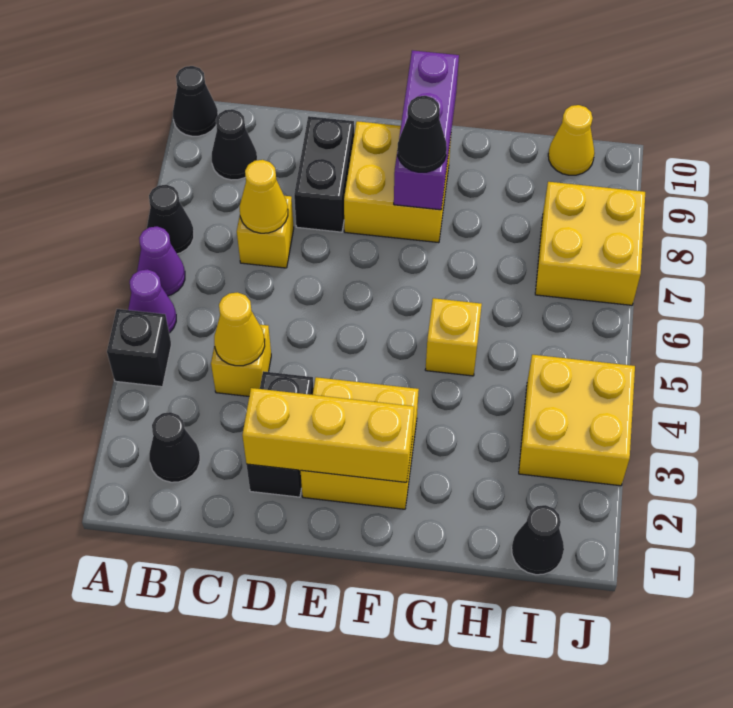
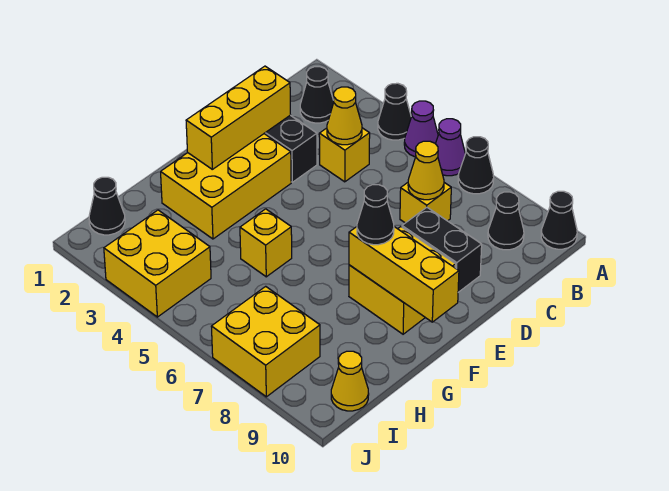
black brick A4 level 1 -> black cone A4 level 1
yellow brick E2:F3 level 1 -> yellow brick E2:G3 level 1
purple brick F8:F10 level 2 -> yellow brick F8:F10 level 2

